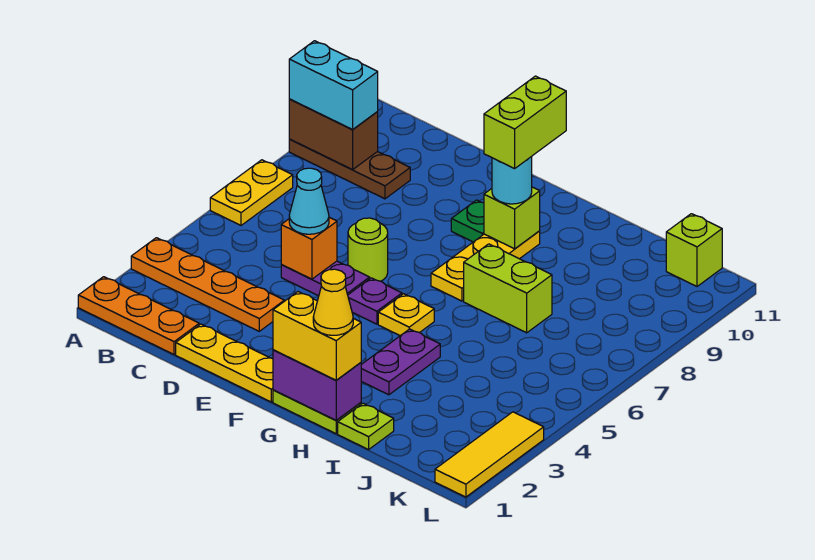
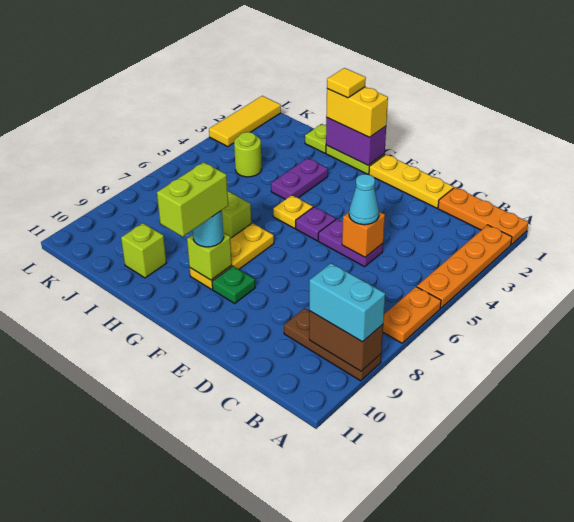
orange plate A3:D3 level 1 -> orange plate A2:A5 level 1
yellow plate A6:A7 level 1 -> orange plate A6:A7 level 1
lime round brick E6 level 1 -> lime round brick J4 level 1
yellow cone H1 level 4 -> yellow tile H1 level 4
lime brick K11 level 1 -> lime brick I10 level 1

